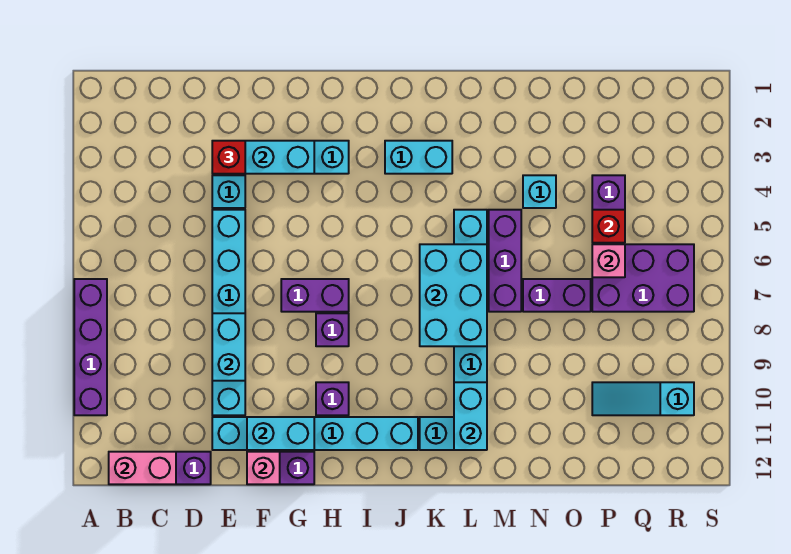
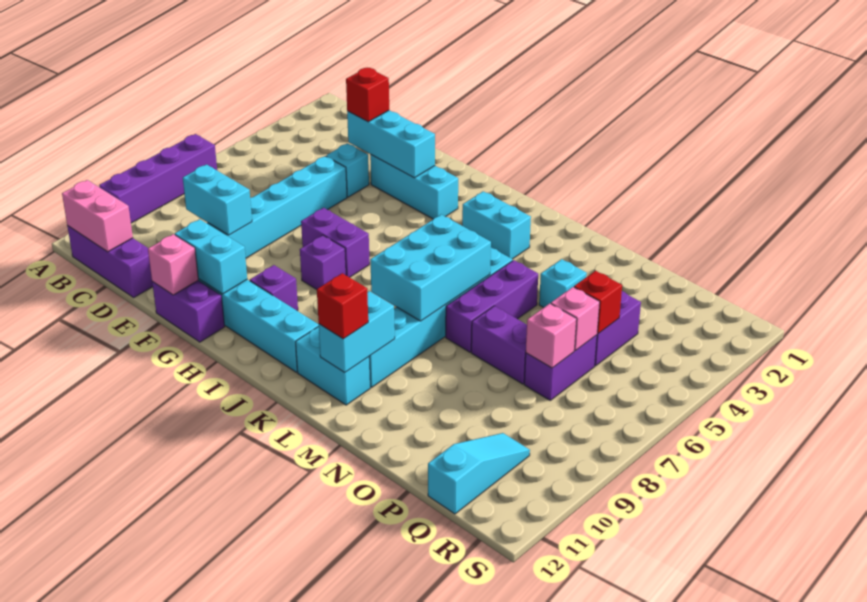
cyan brick E8:E9 level 2 -> cyan brick D9:E9 level 2
none -> red brick L11 level 3
purple brick P6:R7 level 1 -> purple brick P6:P7 level 1
none -> pink brick P7 level 2
cyan slope P10:R10 level 1 top R -> cyan slope Q10:Q12 level 1 top 12

